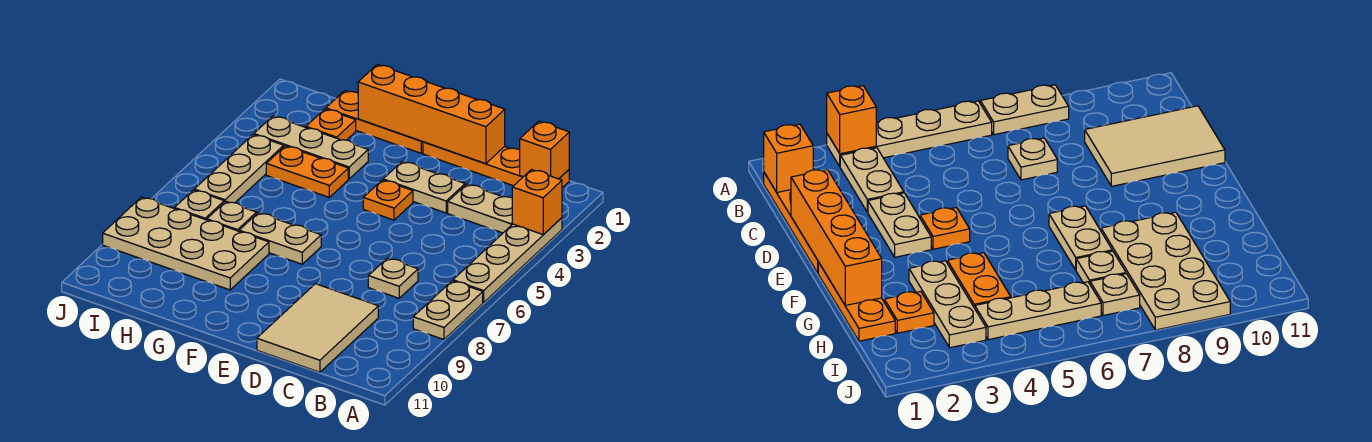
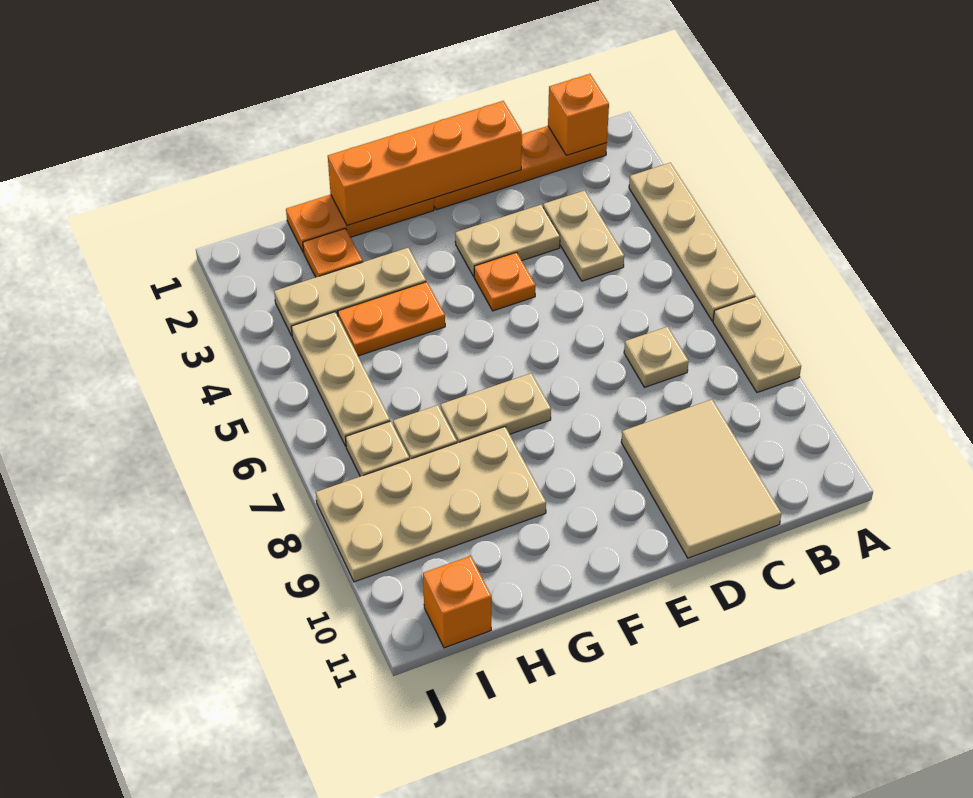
orange brick A3 level 2 -> orange brick I11 level 1
tan plate B3:C3 level 1 -> tan plate C3:C4 level 1

